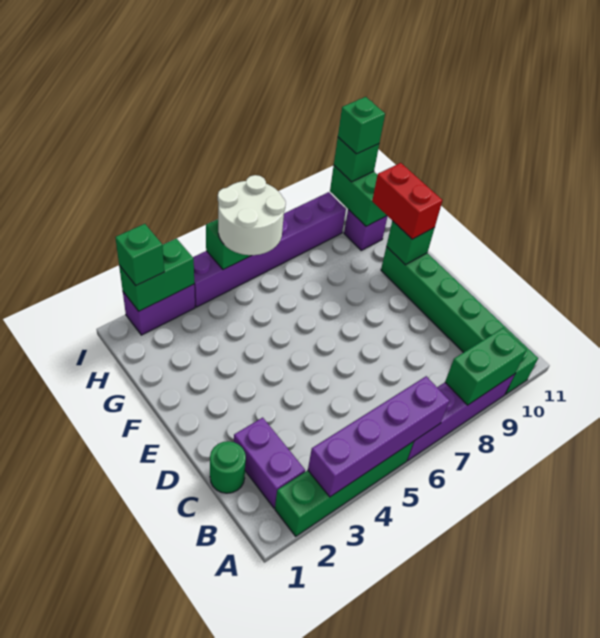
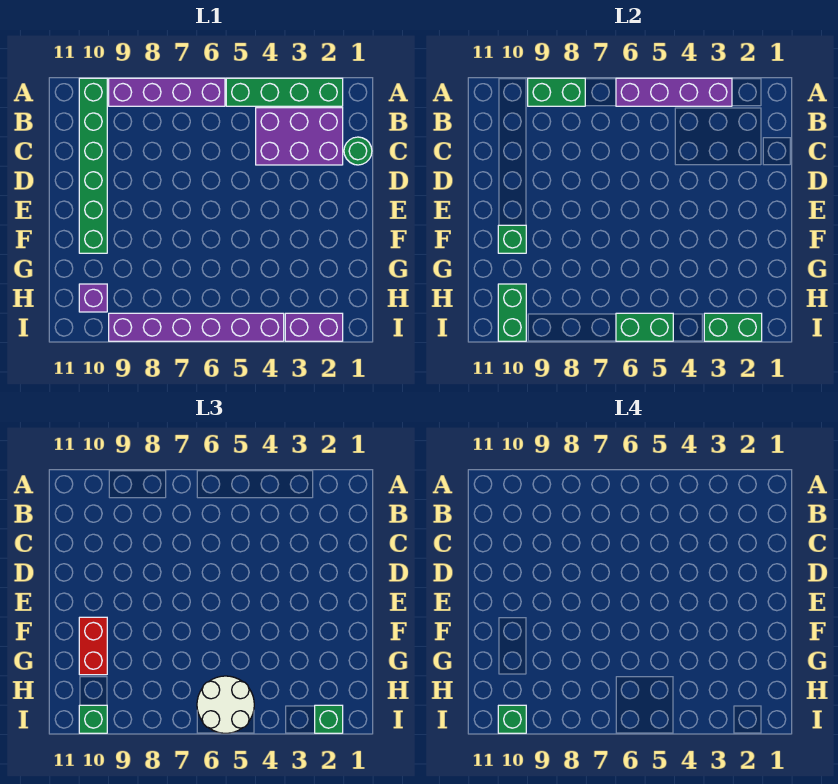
purple brick B2:C2 level 1 -> purple brick B2:C4 level 1

